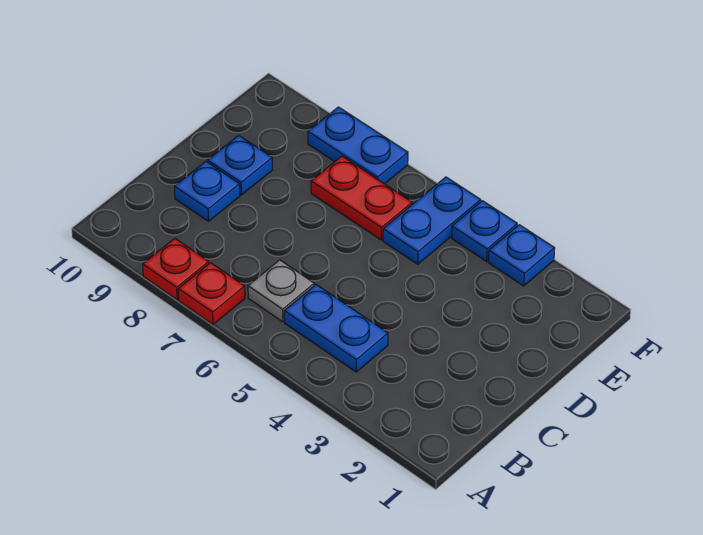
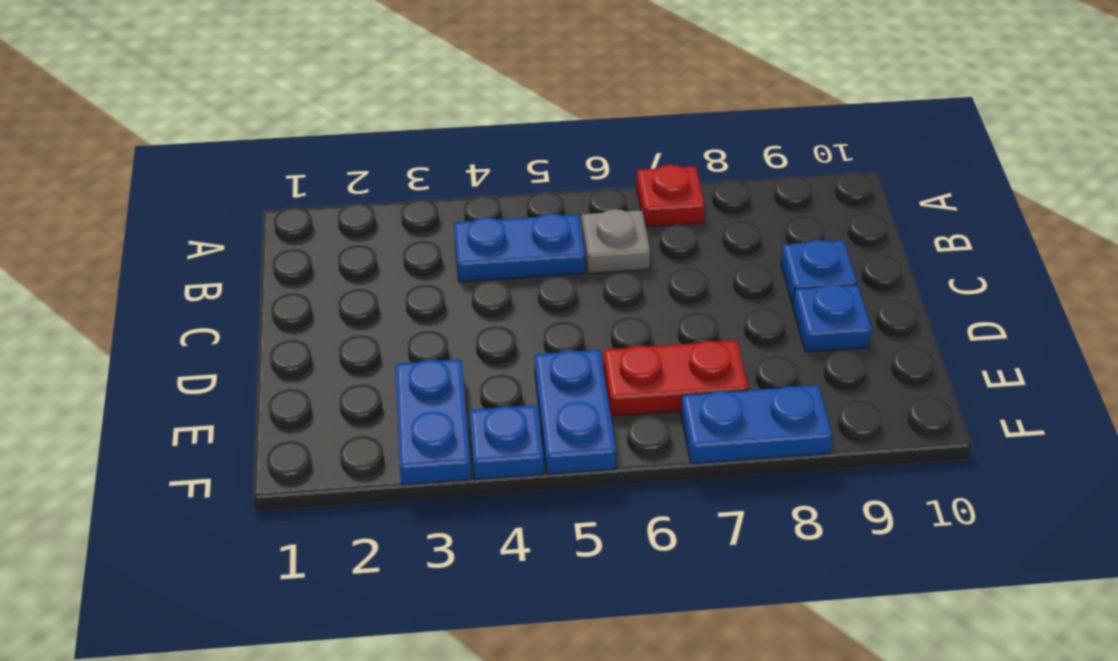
red plate A8 level 1 -> none
blue plate F3 level 1 -> blue plate E3:F3 level 1

